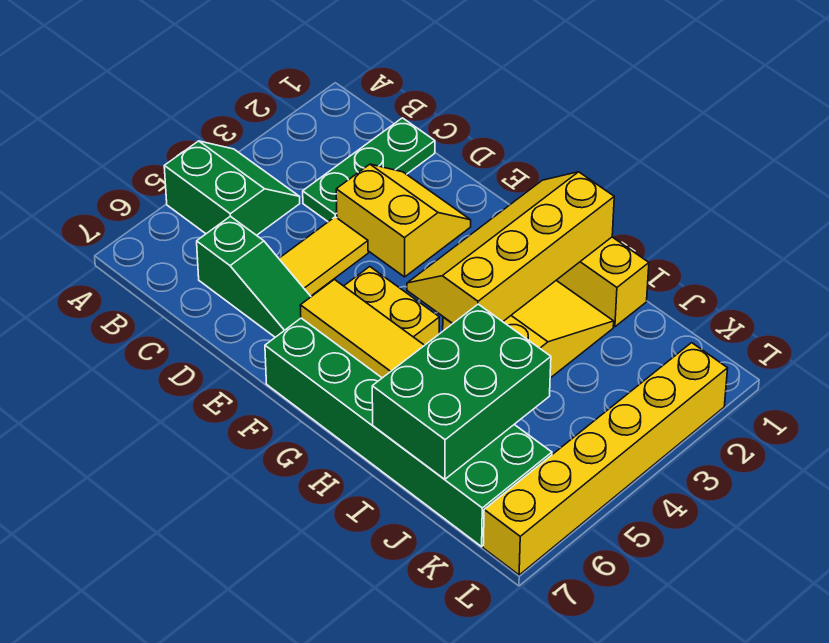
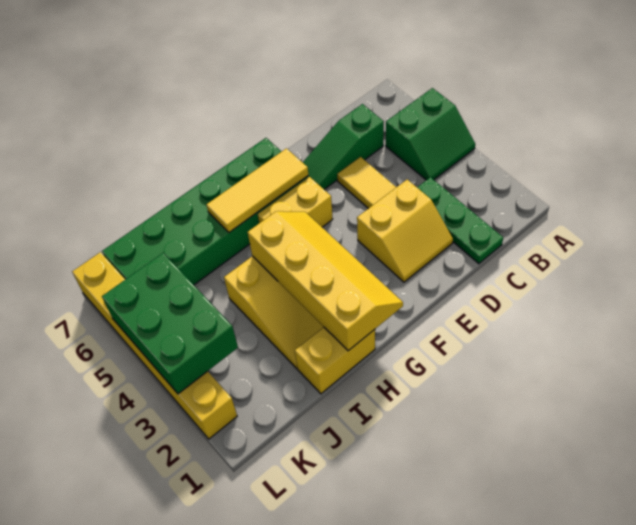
green brick I5:J7 level 2 -> green brick K3:L5 level 2

